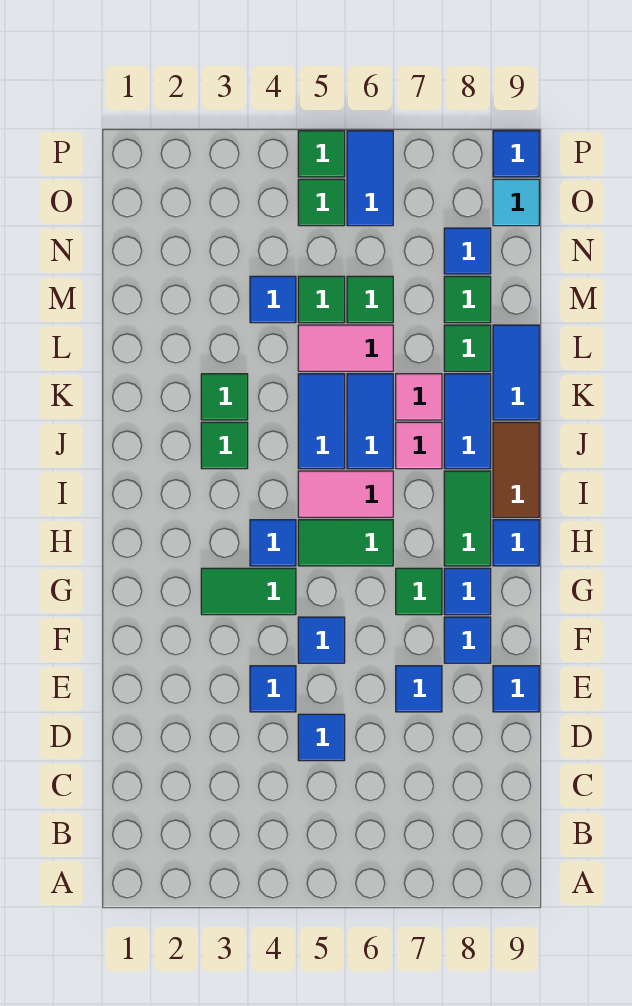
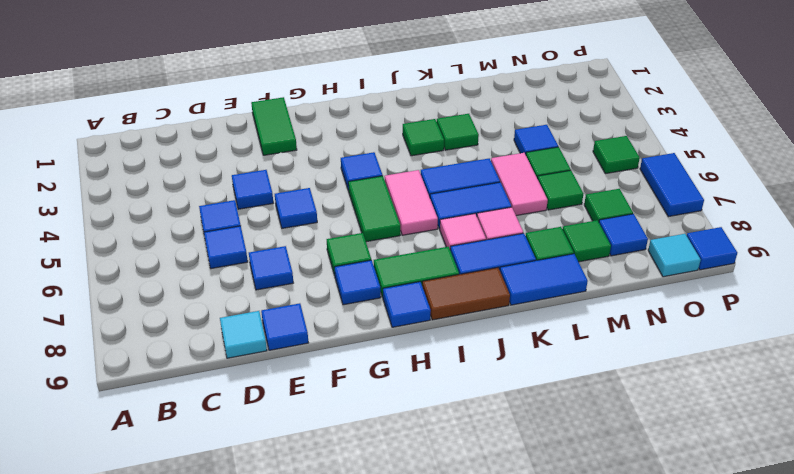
none -> cyan tile D9 level 1
blue tile F8 level 1 -> blue tile D6 level 1
green tile G3:G4 level 1 -> green tile F1:F2 level 1
blue tile O6:P6 level 1 -> blue tile P6:P7 level 1
green tile P5 level 1 -> green tile N7 level 1

